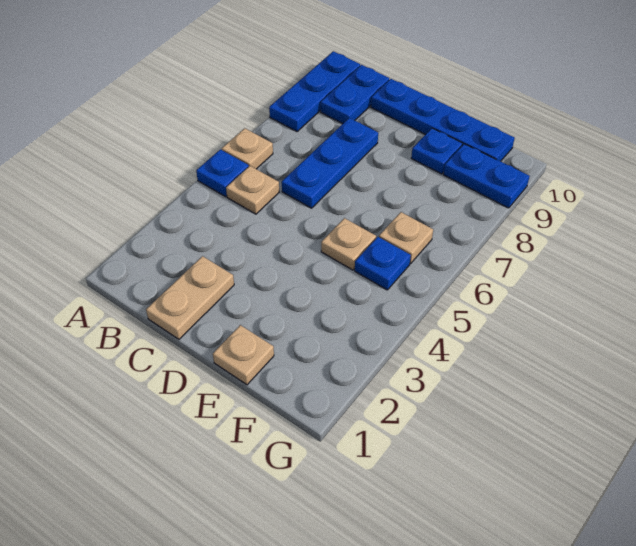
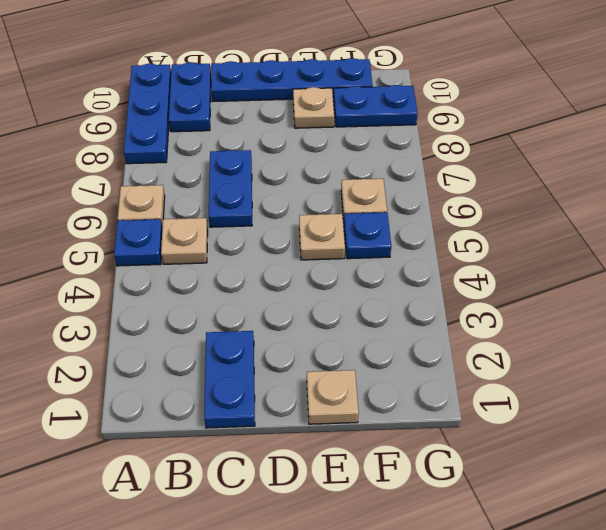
tan plate C1:C2 level 1 -> blue plate C1:C2 level 1
blue plate C6:C8 level 1 -> blue plate C6:C7 level 1
blue plate E9 level 1 -> tan plate E9 level 1

